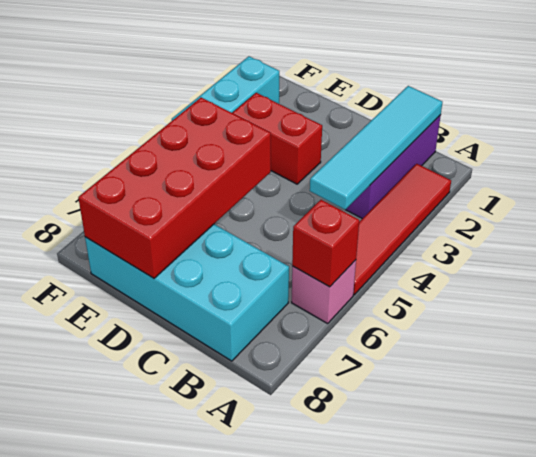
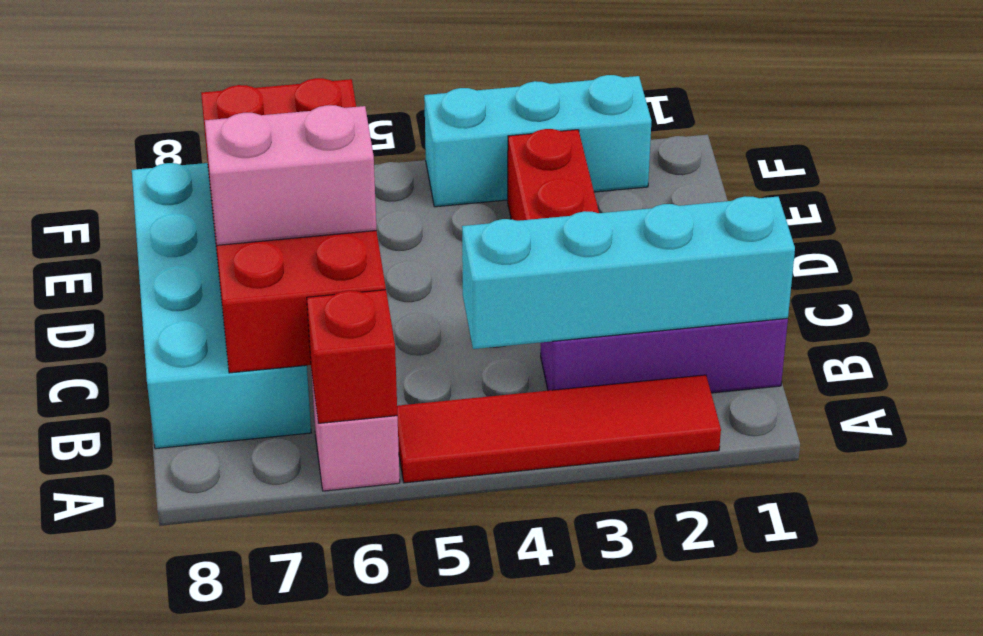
cyan tile B1:B4 level 2 -> cyan brick B1:B4 level 2
none -> pink brick C6:C7 level 3
red brick D5:E8 level 2 -> red brick B6:E7 level 2

